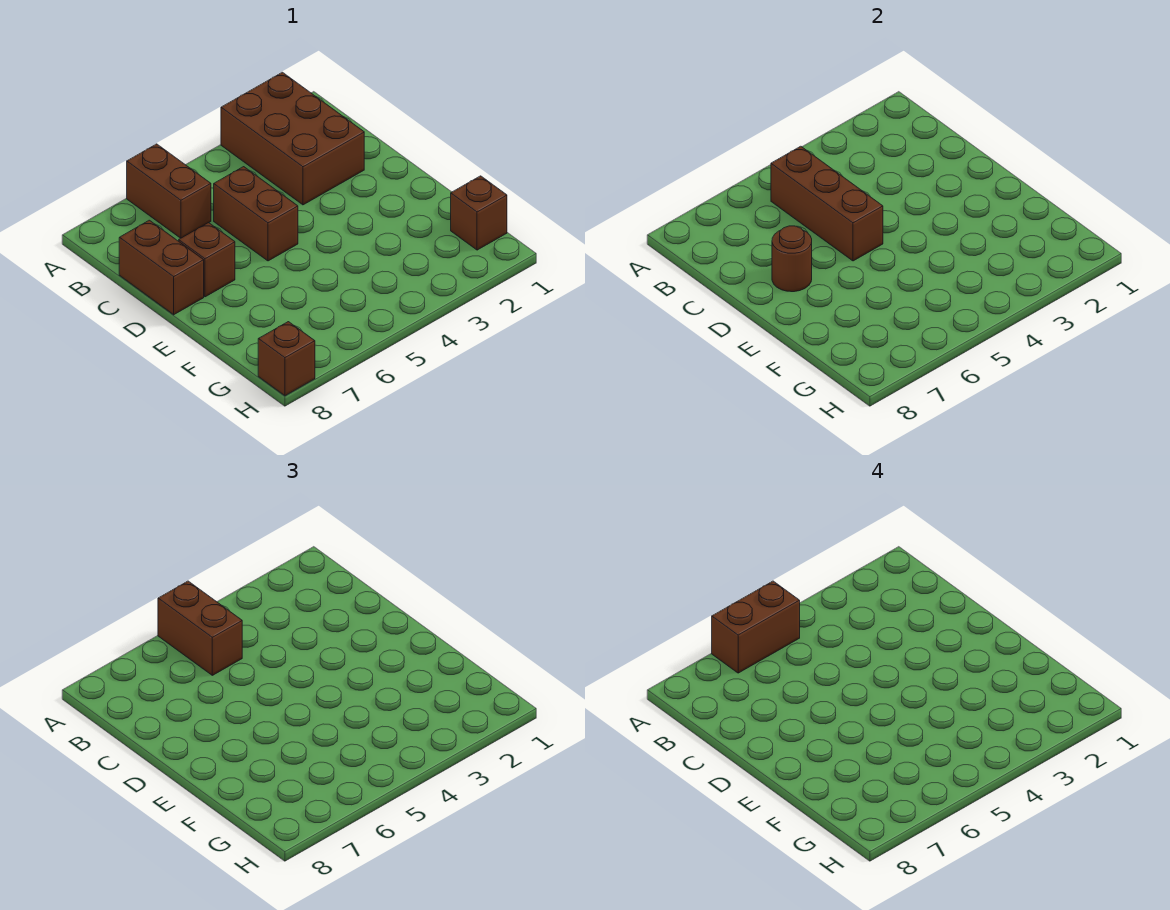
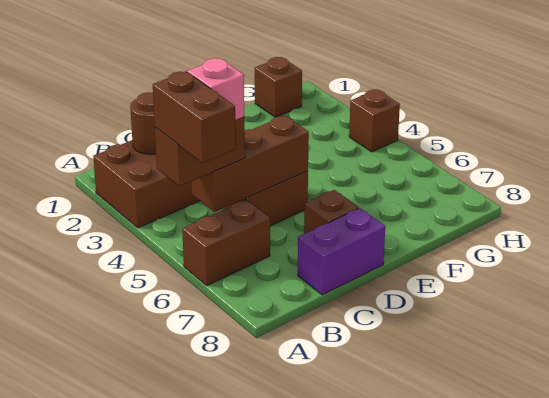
none -> pink brick B5 level 4
brown brick C8:D8 level 1 -> purple brick C8:D8 level 1
brown round brick D7 level 2 -> brown round brick B2 level 2
brown brick H8 level 1 -> brown brick H4 level 1

